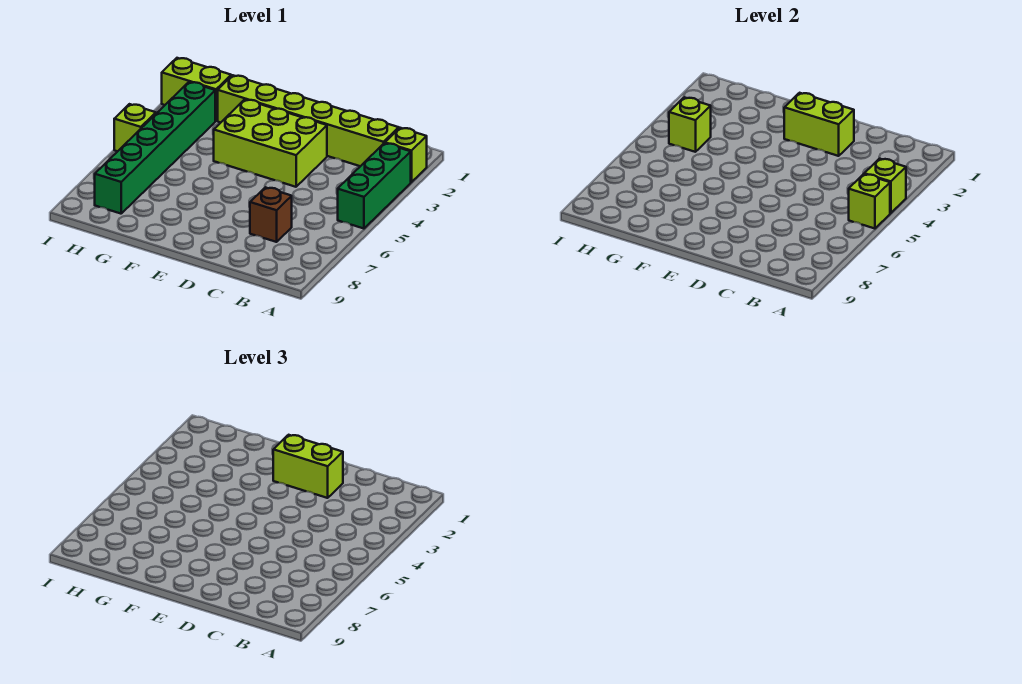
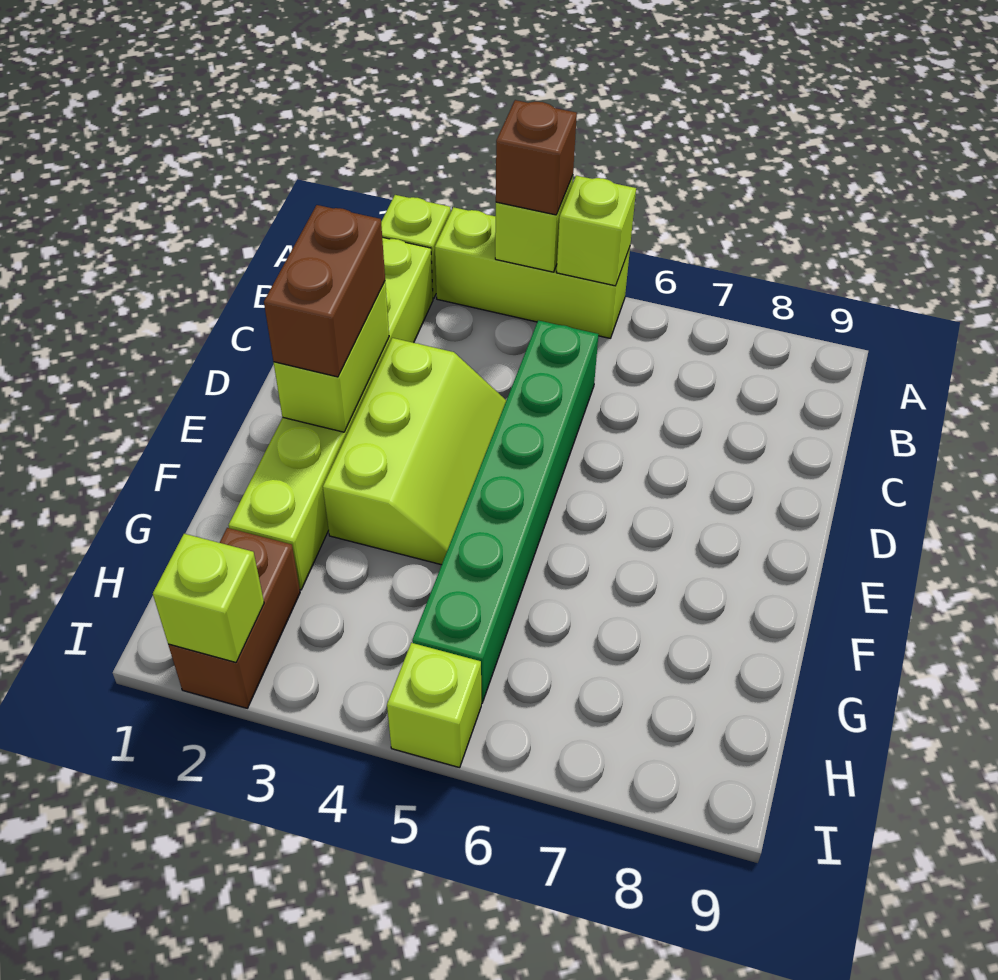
green brick A3:A5 level 1 -> lime brick A3:A5 level 1
brown brick C7 level 1 -> brown brick A4 level 3
lime brick D2:E2 level 3 -> brown brick D2:E2 level 3
lime brick D3:F4 level 1 -> lime slope D3:F4 level 1 top 3
lime brick H2:I2 level 1 -> brown brick H2:I2 level 1
green brick H3:H8 level 1 -> green brick C5:H5 level 1
lime brick H4 level 2 -> lime brick I2 level 2

